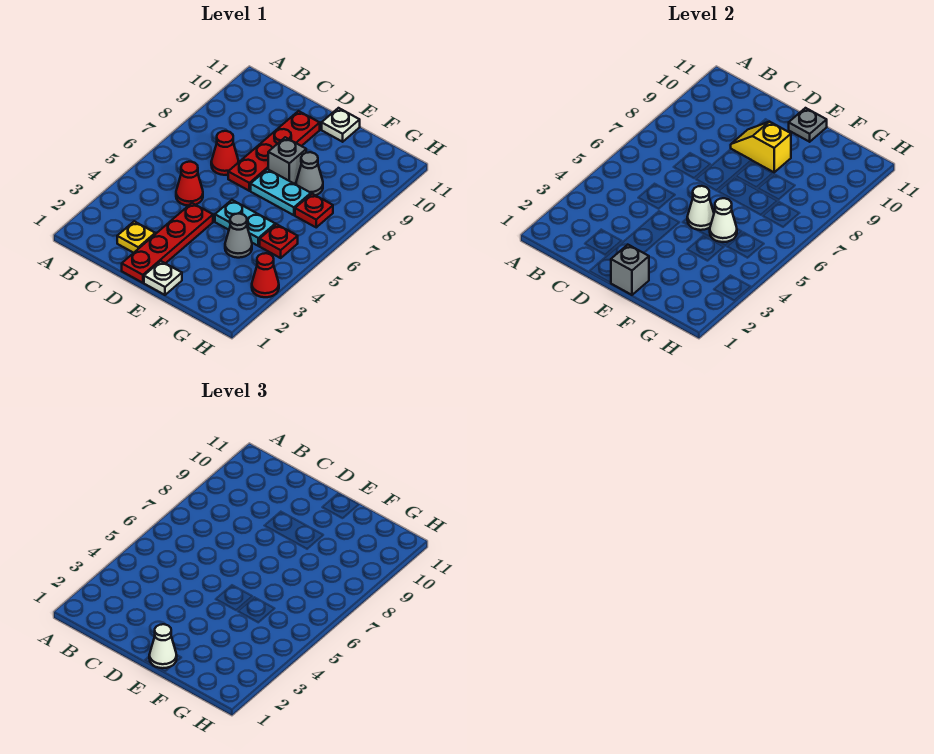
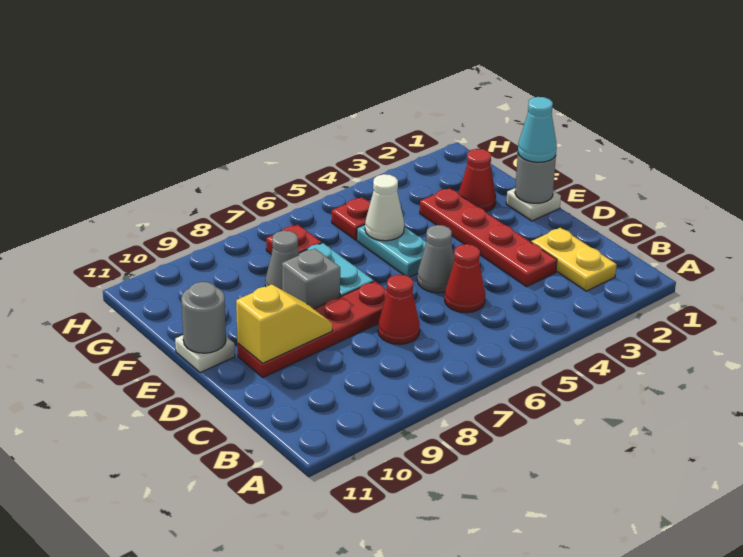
yellow plate C2 level 1 -> yellow plate B2:C2 level 1
red plate D1:D4 level 1 -> red plate C3:F3 level 1
yellow slope D9:E9 level 2 top E -> yellow slope D9:D10 level 2 top 10
grey brick E1 level 2 -> grey round brick E1 level 2
white cone E1 level 3 -> cyan cone E1 level 3
white cone E5 level 2 -> none
grey plate E11 level 2 -> grey round brick E11 level 2
grey cone F4 level 1 -> grey cone D5 level 1
red cone H3 level 1 -> red cone F2 level 1

